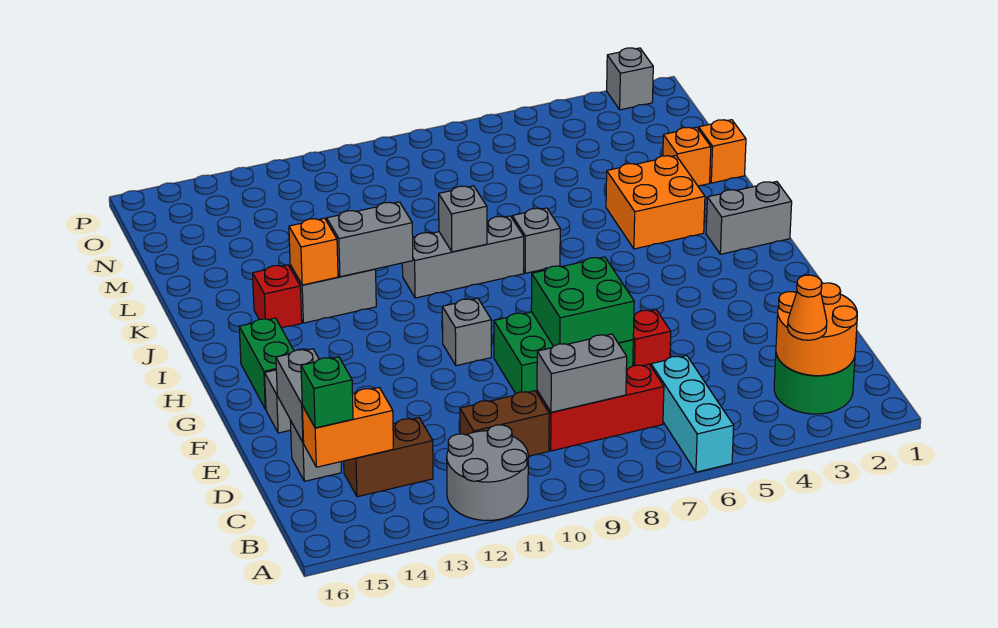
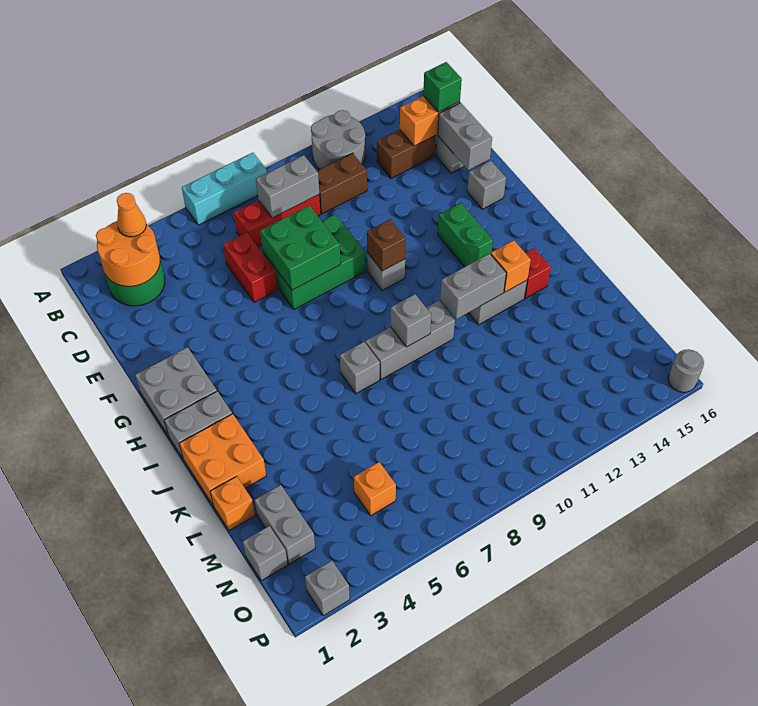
cyan brick A6:C6 level 1 -> cyan brick A6:A8 level 1
red brick E6 level 1 -> red brick D6:E6 level 1
none -> grey brick G1:H2 level 1
none -> brown brick G10 level 2
green brick G15:H15 level 1 -> green brick G13:H13 level 1
orange brick J3:K4 level 1 -> orange brick J1:K2 level 1
orange brick L2 level 1 -> orange brick N5 level 1
none -> grey brick M2:N2 level 1
none -> grey brick N1 level 1
none -> grey round brick P16 level 1

